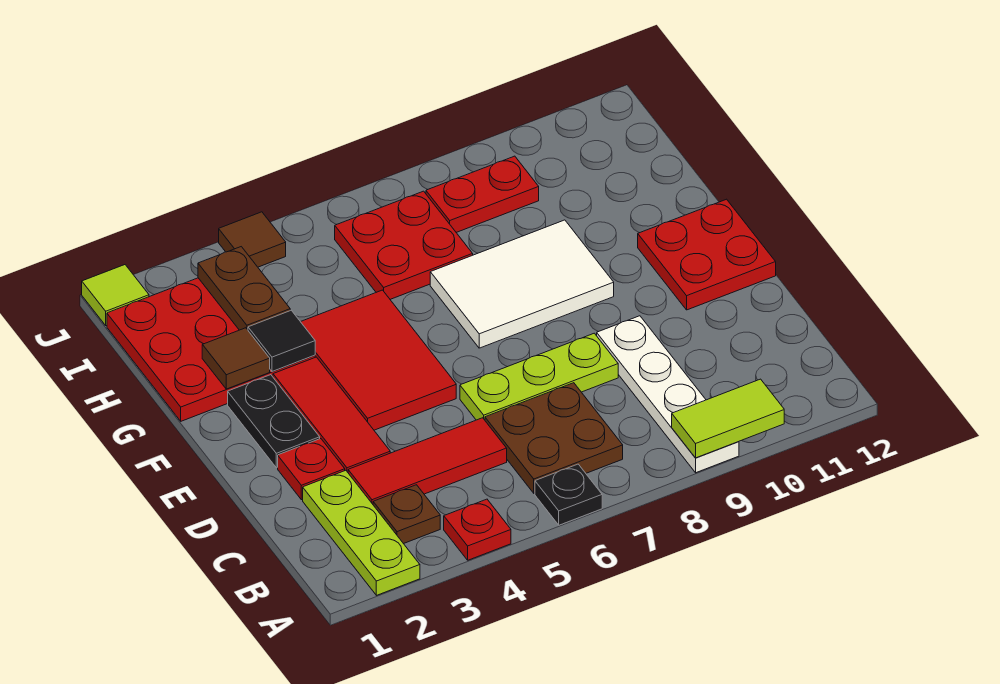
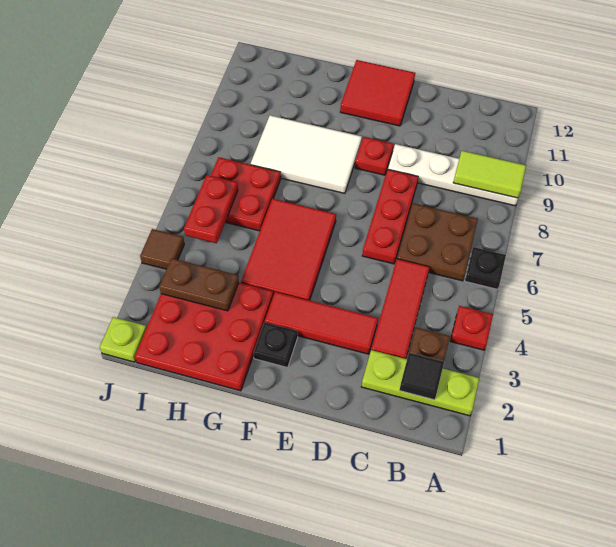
lime tile A9:A10 level 2 -> lime tile A9:B9 level 2
red plate D2 level 1 -> red plate E9 level 1
lime plate D6:D8 level 1 -> red plate D6:D8 level 1
black plate E2:F2 level 1 -> black plate F2 level 1
red tile E4:G5 level 1 -> red tile F4:G6 level 1
red plate E11:F12 level 1 -> red tile E11:F12 level 1
white tile F7:G9 level 1 -> white tile F8:H9 level 1
brown tile G2 level 2 -> none
black tile G3 level 2 -> black tile B2 level 2
red plate I8:I9 level 1 -> red plate I5:I6 level 2
lime tile J1 level 1 -> lime plate J1 level 1

